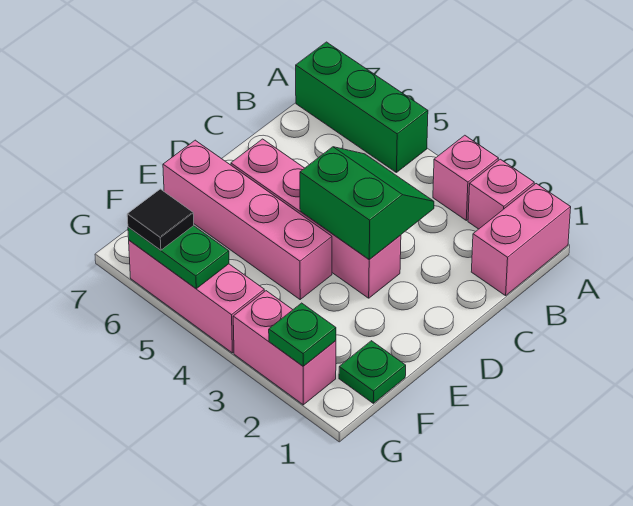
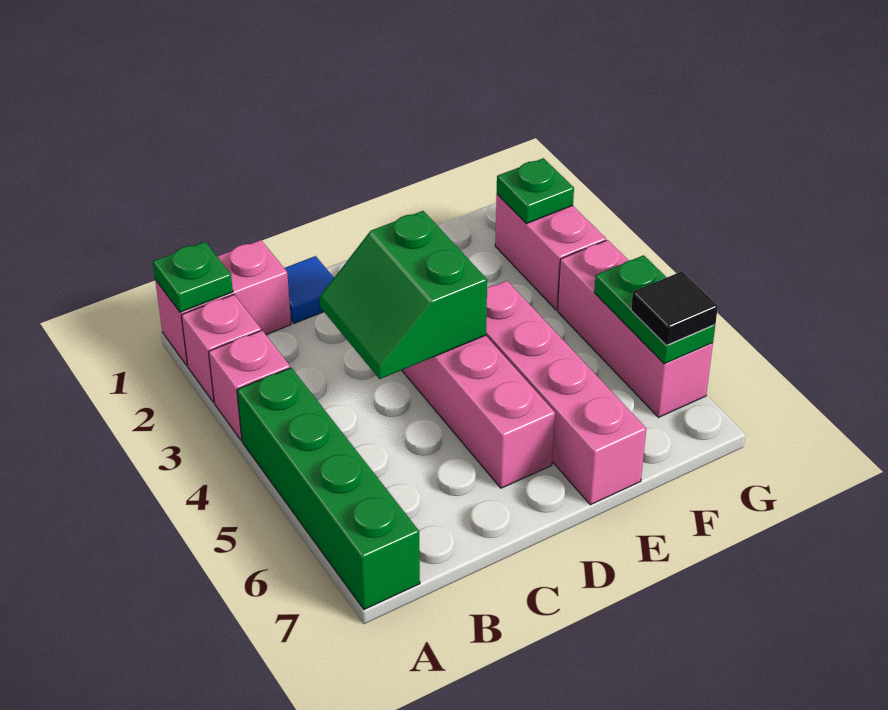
green brick A5:A7 level 1 -> green brick A4:A7 level 1
none -> blue tile C1 level 1
green plate F1 level 1 -> green plate A1 level 2

